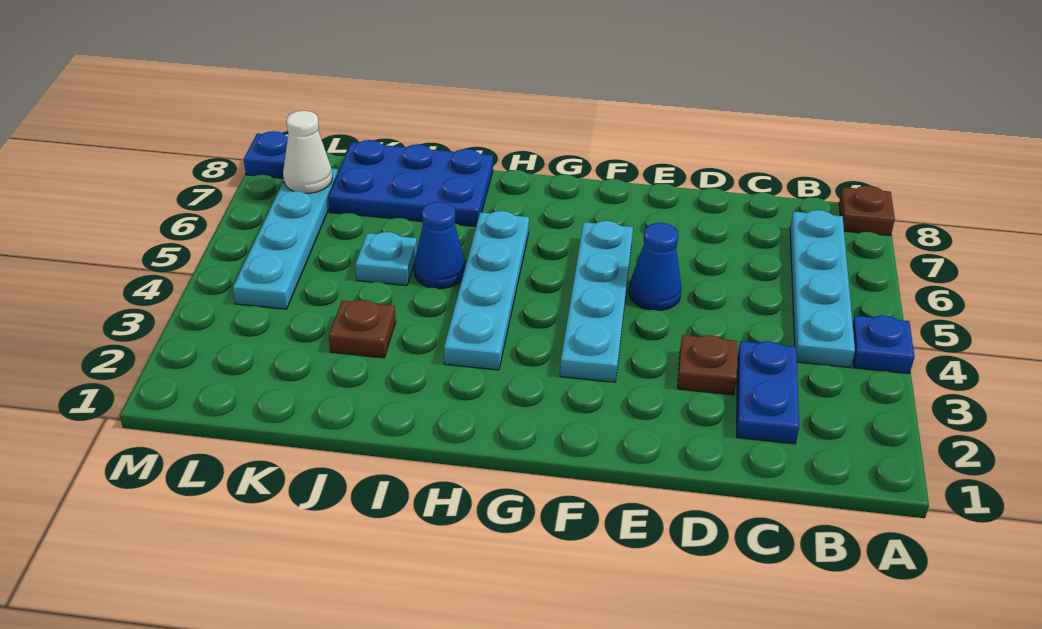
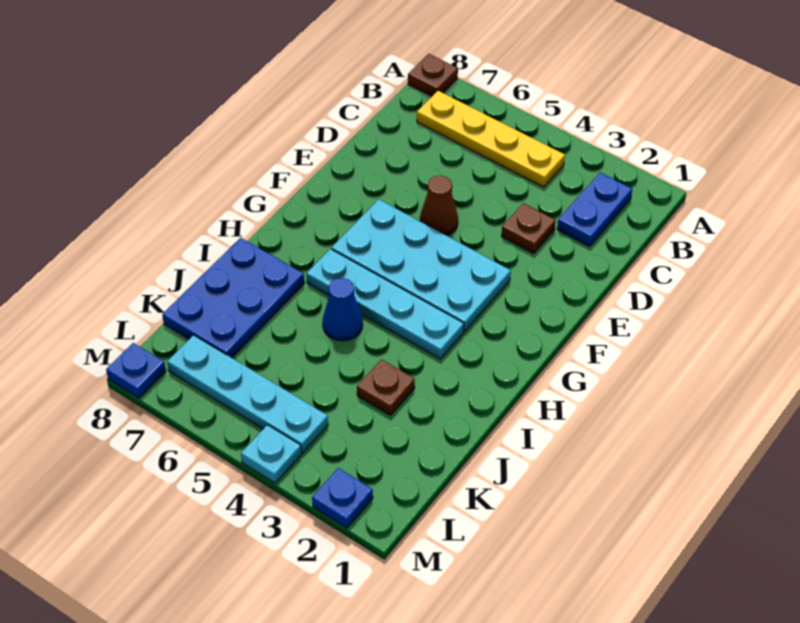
blue plate A4 level 1 -> blue plate M2 level 1
cyan plate B4:B7 level 1 -> yellow plate B4:B7 level 1
blue plate C2:C3 level 1 -> blue plate B2:C2 level 1
blue cone E5 level 1 -> brown cone E5 level 1
cyan plate F3:F6 level 1 -> cyan plate F3:G6 level 1
cyan plate J5 level 1 -> cyan plate M4 level 1
white cone L7 level 2 -> none

